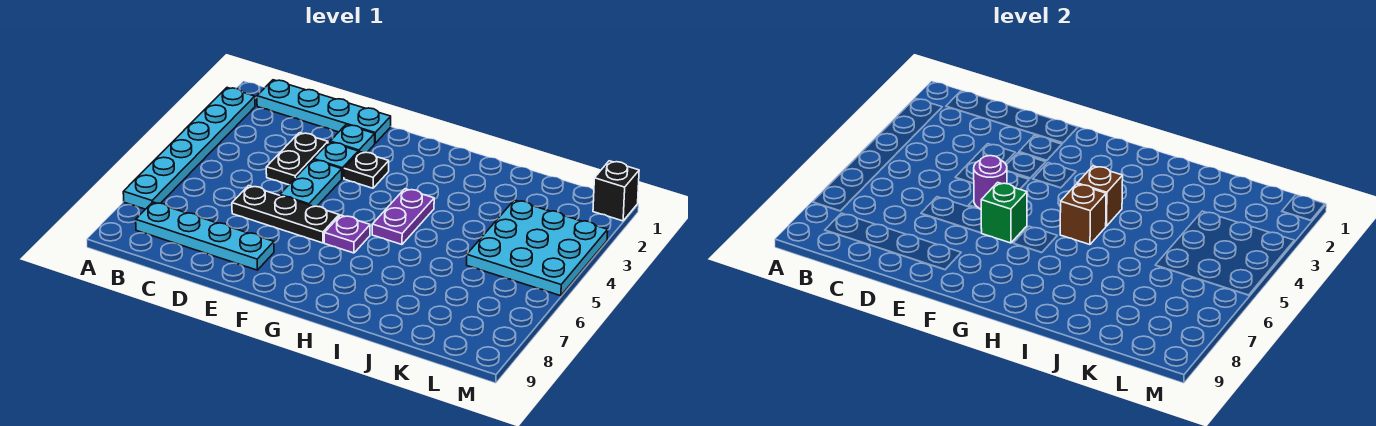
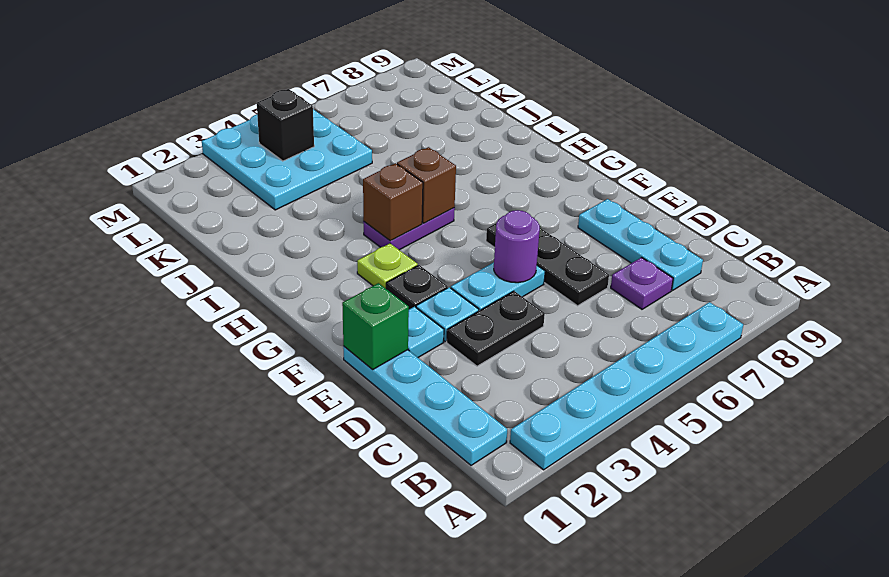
cyan plate B8:E8 level 1 -> cyan plate C8:E8 level 1
green brick F6 level 2 -> green brick E1 level 2
none -> lime plate G3 level 1
purple plate G6 level 1 -> purple plate C7 level 1
black brick M1 level 1 -> black brick L4 level 2

